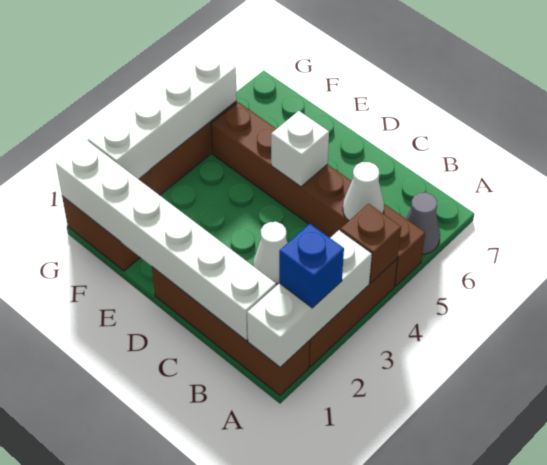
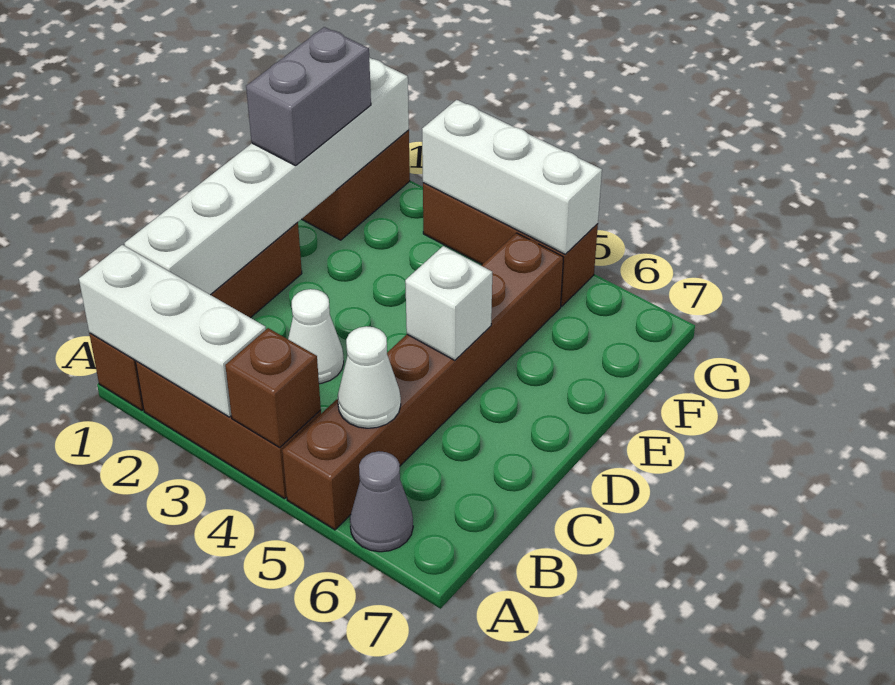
blue brick A2 level 3 -> none
none -> grey brick E1:F1 level 3
white brick G2:G5 level 2 -> white brick G3:G5 level 2

